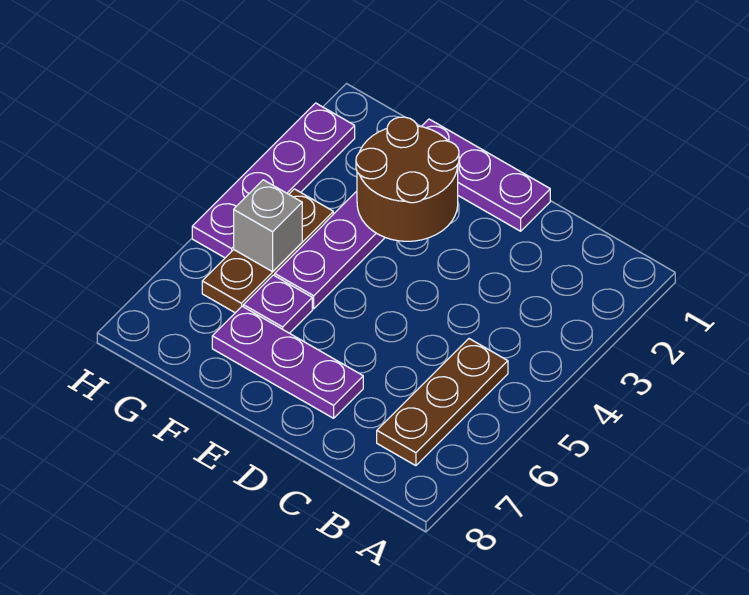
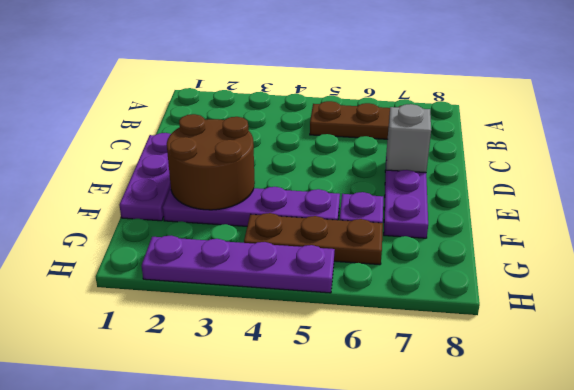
grey brick G5 level 2 -> grey brick D7 level 2

